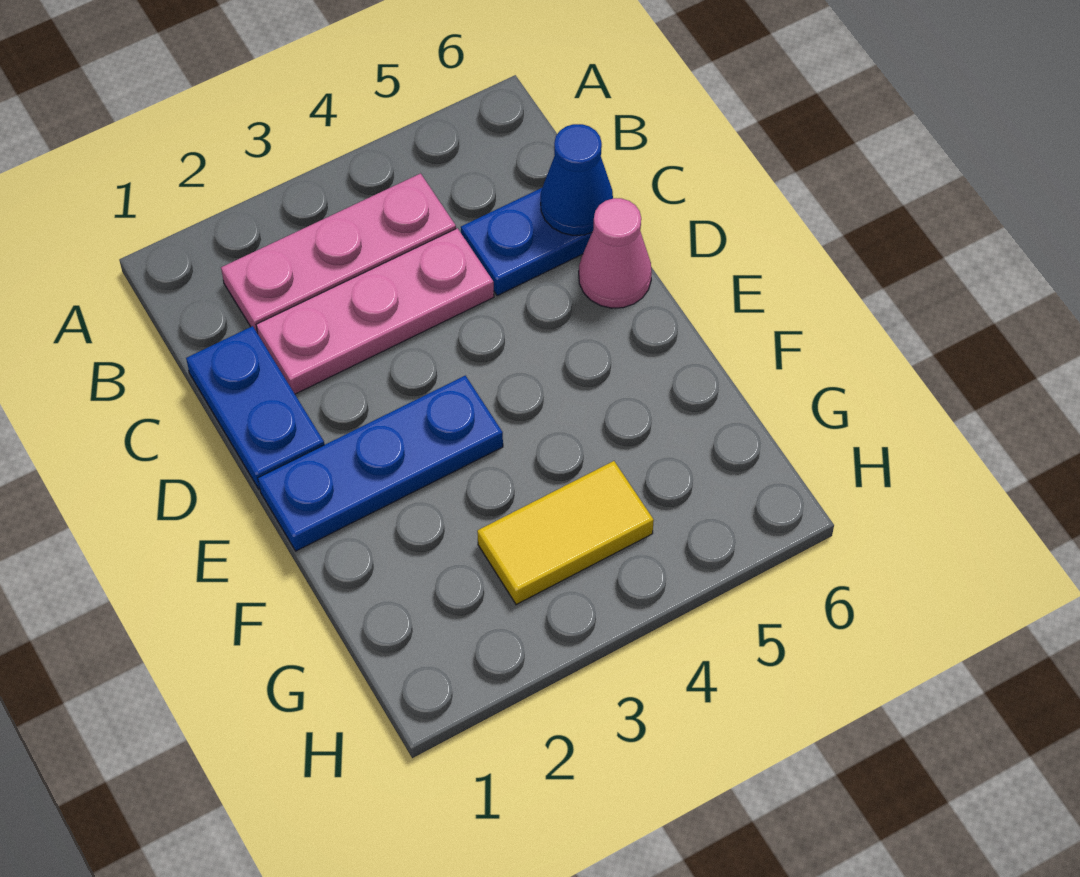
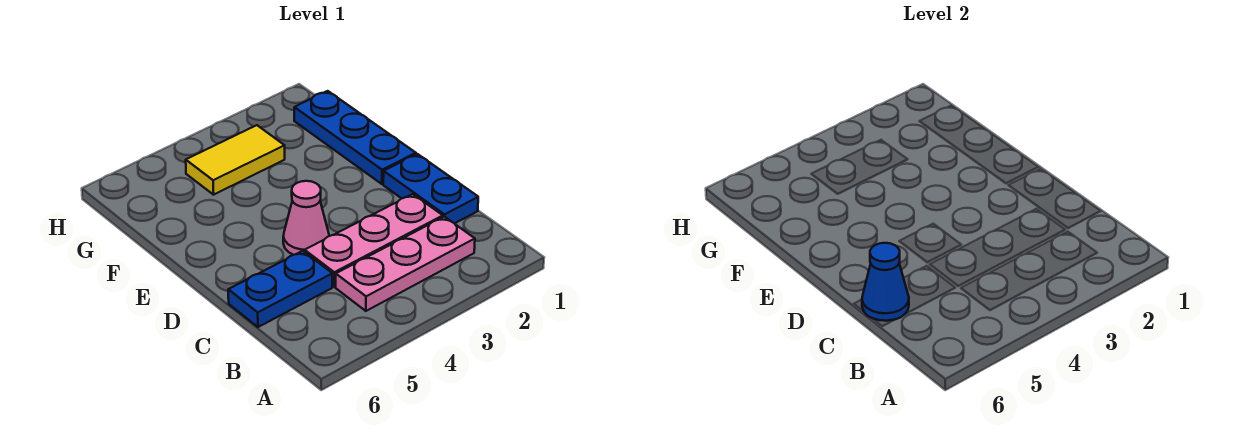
pink cone D6 level 1 -> pink cone D4 level 1
blue plate E1:E3 level 1 -> blue plate E1:G1 level 1

